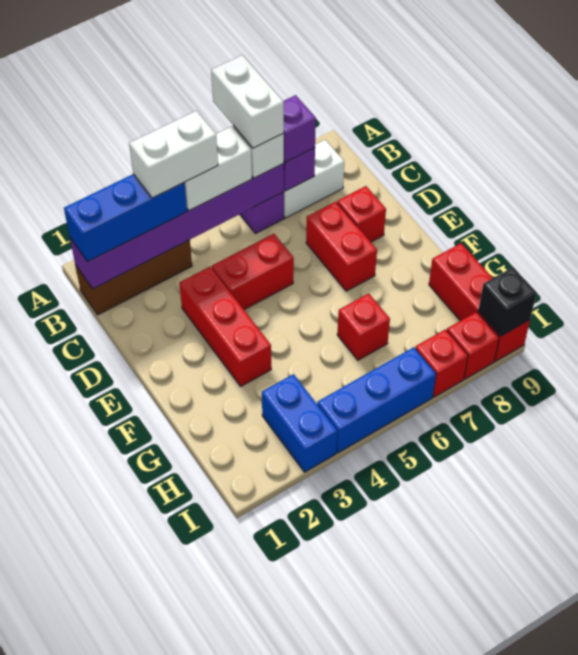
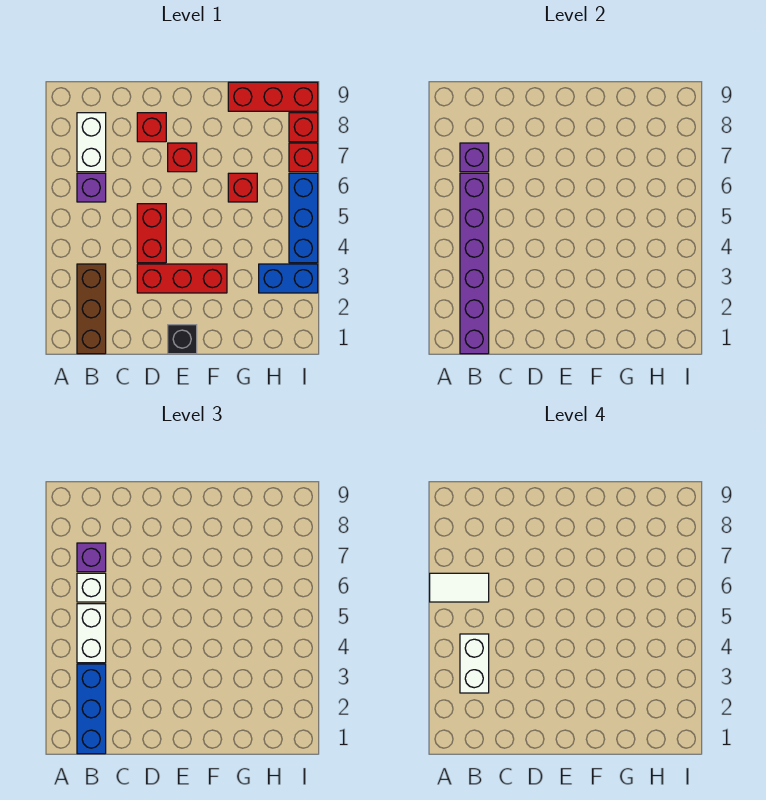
white brick A6:B6 level 4 -> white tile A6:B6 level 4
red brick D7:E7 level 1 -> red brick E7 level 1
black brick I9 level 2 -> black brick E1 level 1

